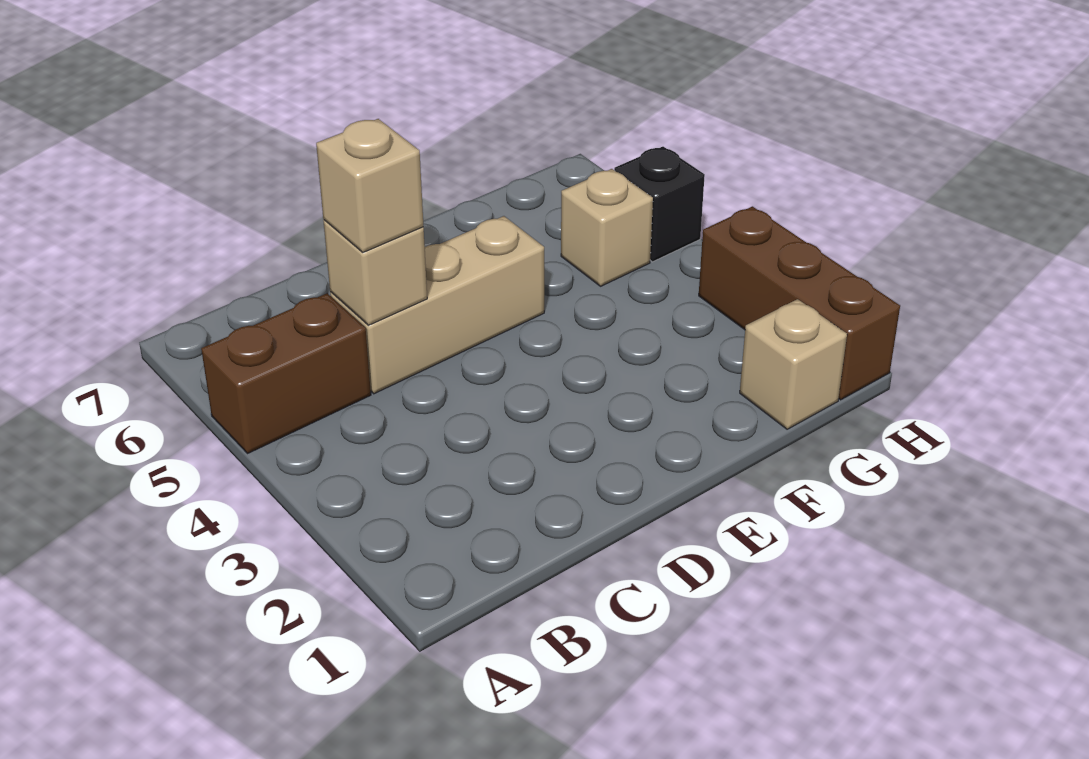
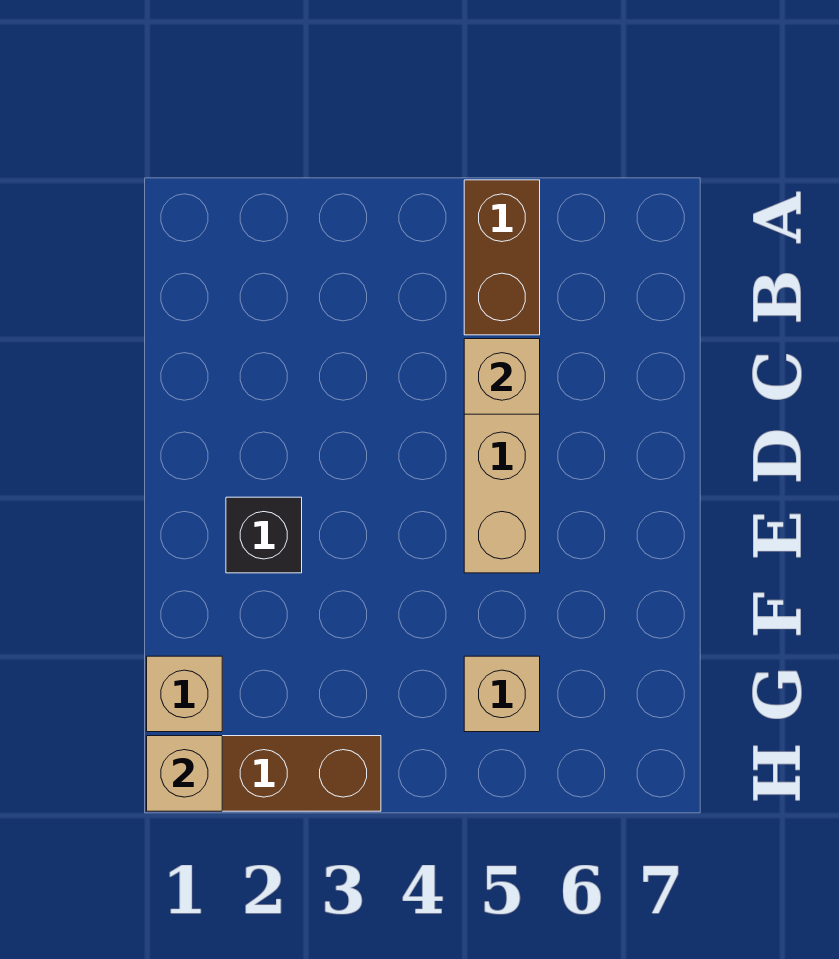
tan brick C5 level 3 -> tan brick H1 level 2
black brick H5 level 1 -> black brick E2 level 1

